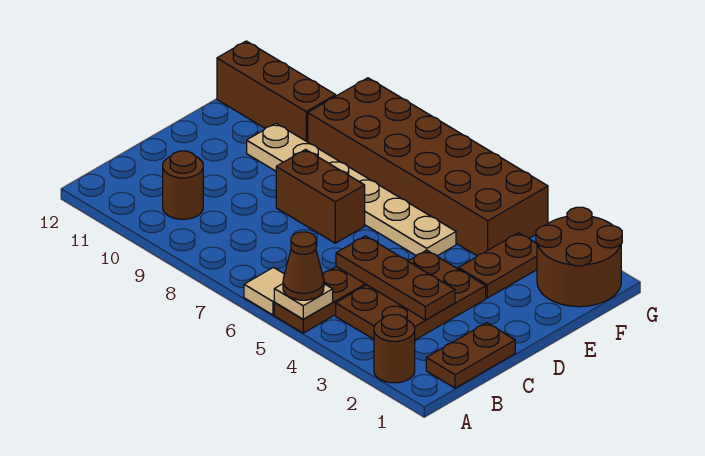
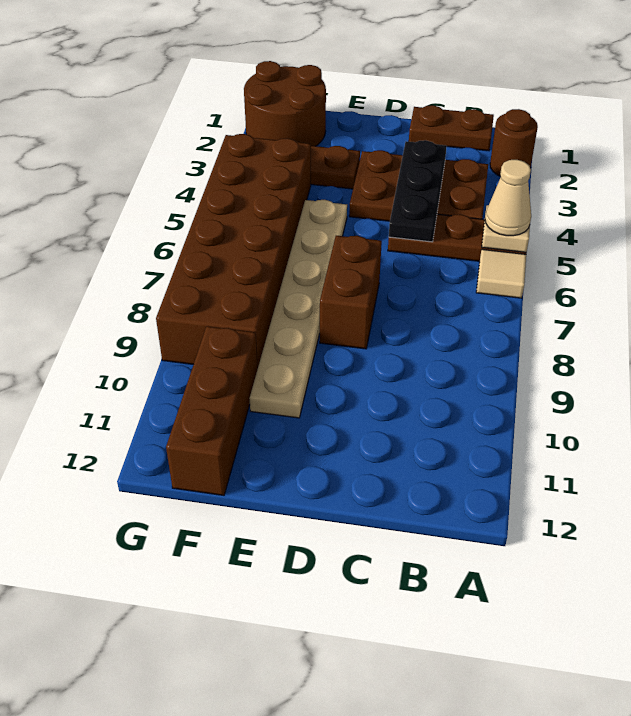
brown cone A5 level 3 -> tan cone A5 level 3
brown round brick B10 level 1 -> none
brown plate C3:C5 level 2 -> black plate C3:C5 level 2

